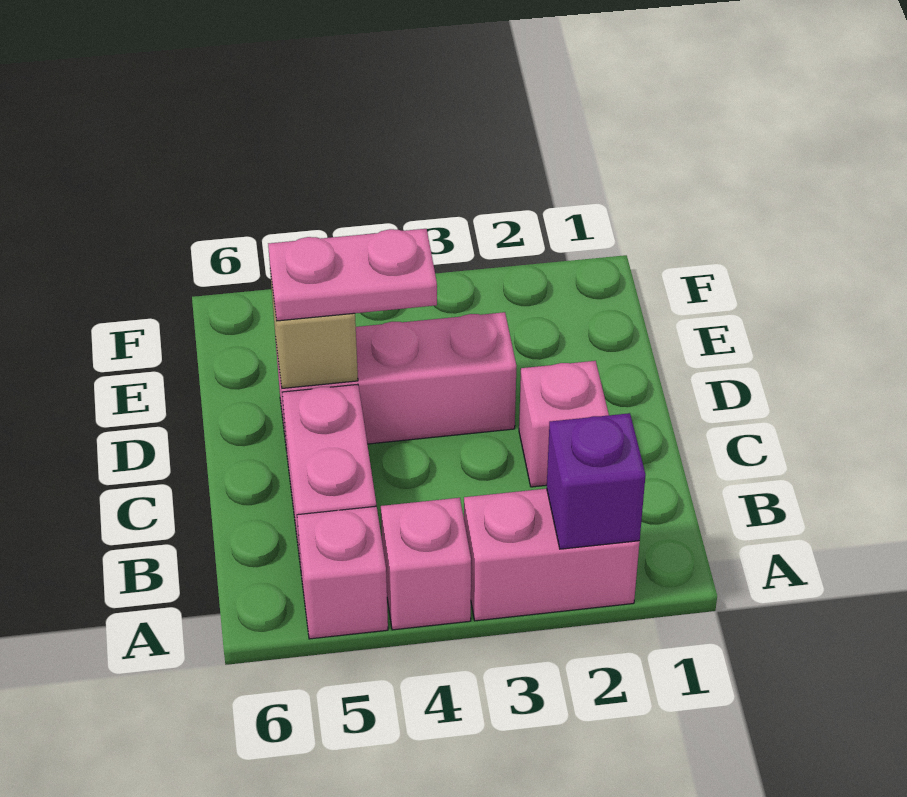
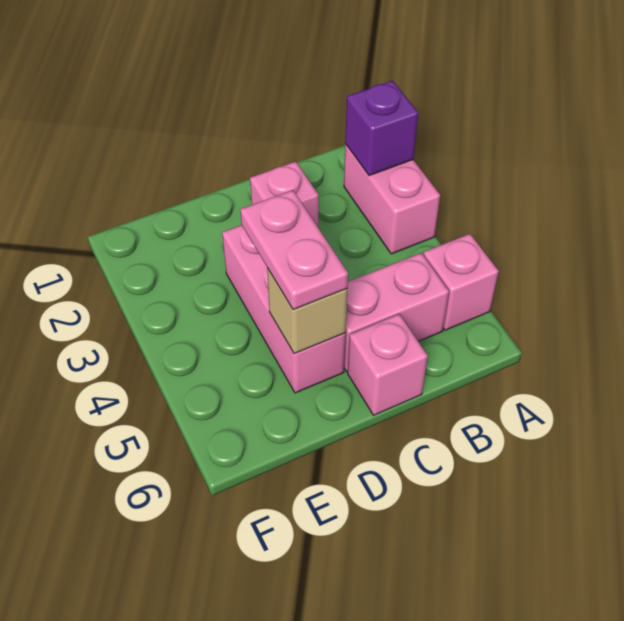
pink brick A4 level 1 -> pink brick C6 level 1

